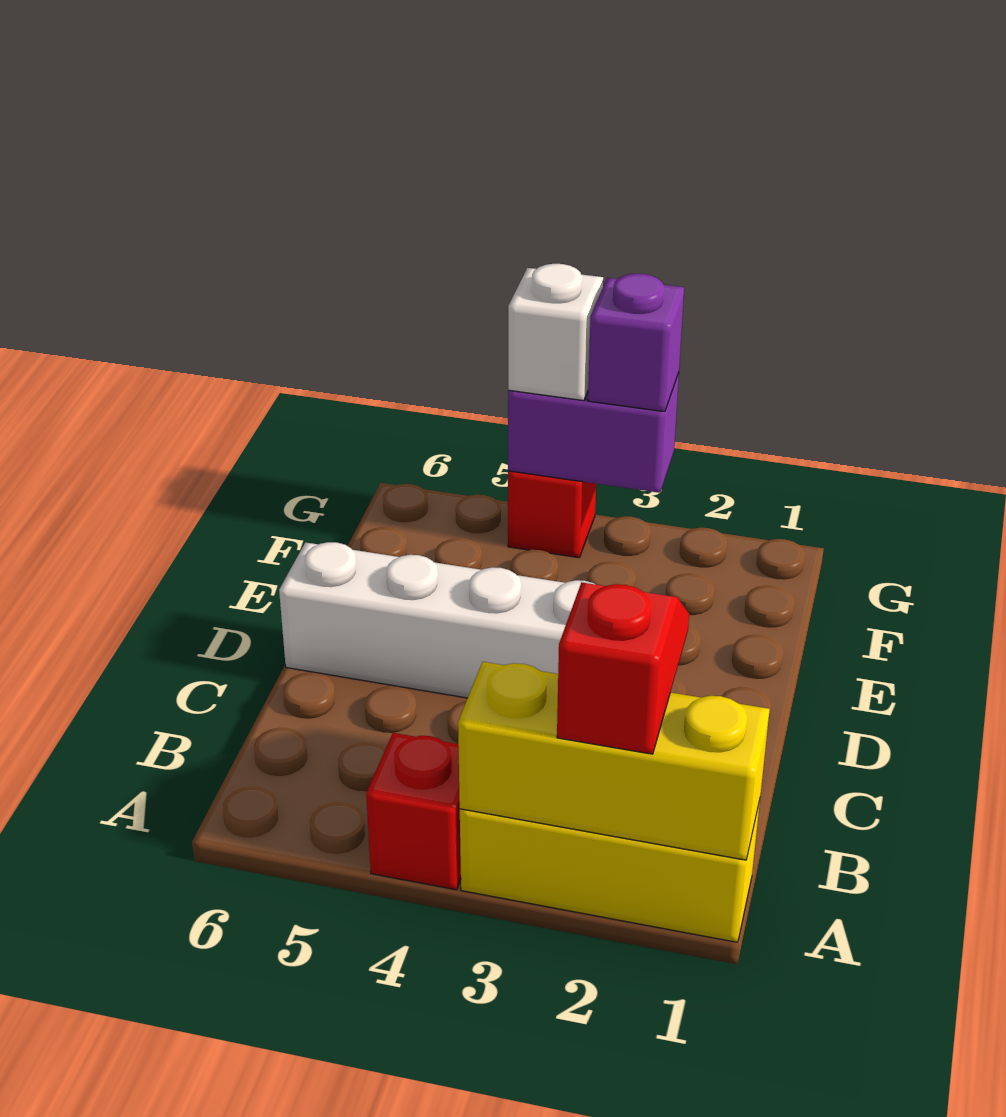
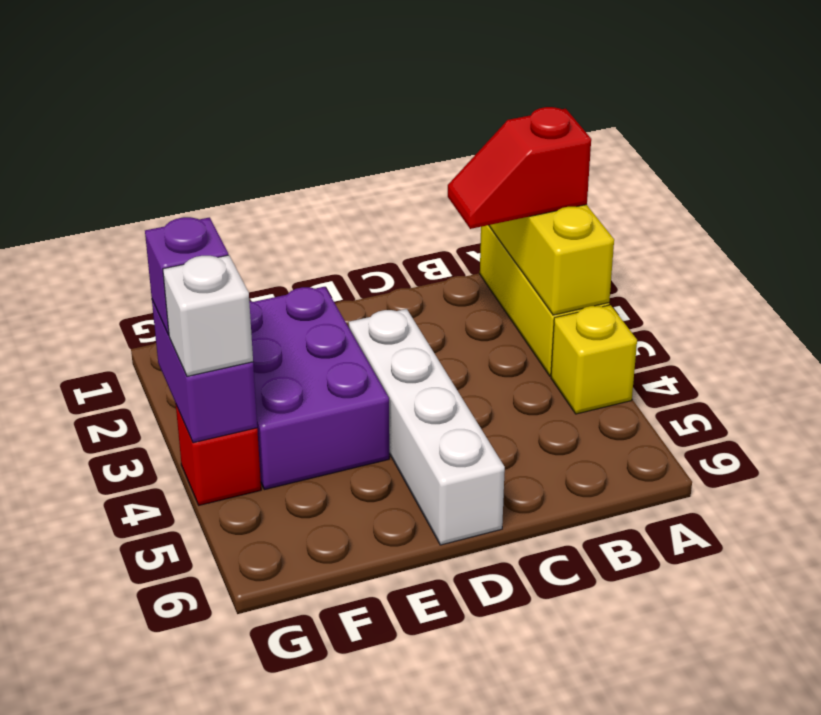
red brick A4 level 1 -> yellow brick A4 level 1
none -> purple brick E2:F4 level 1

